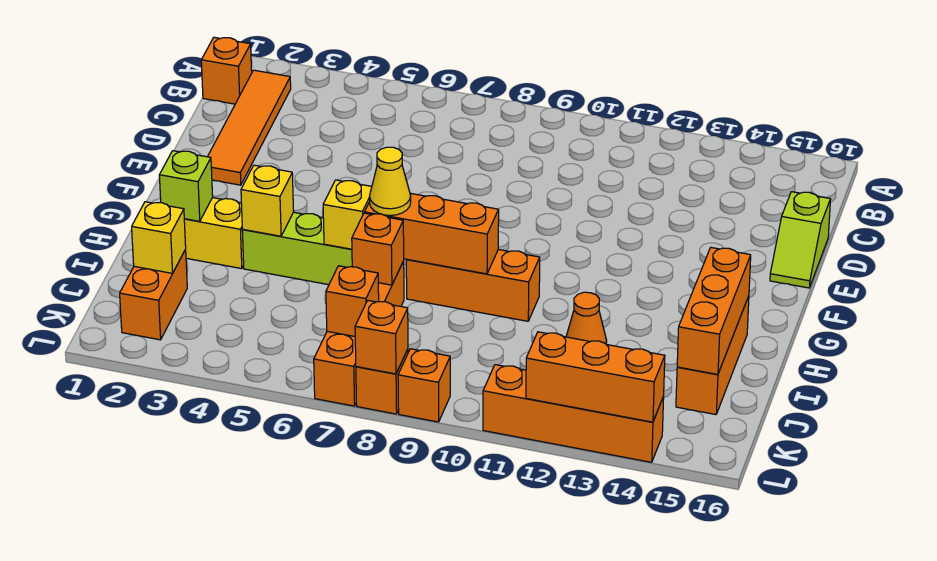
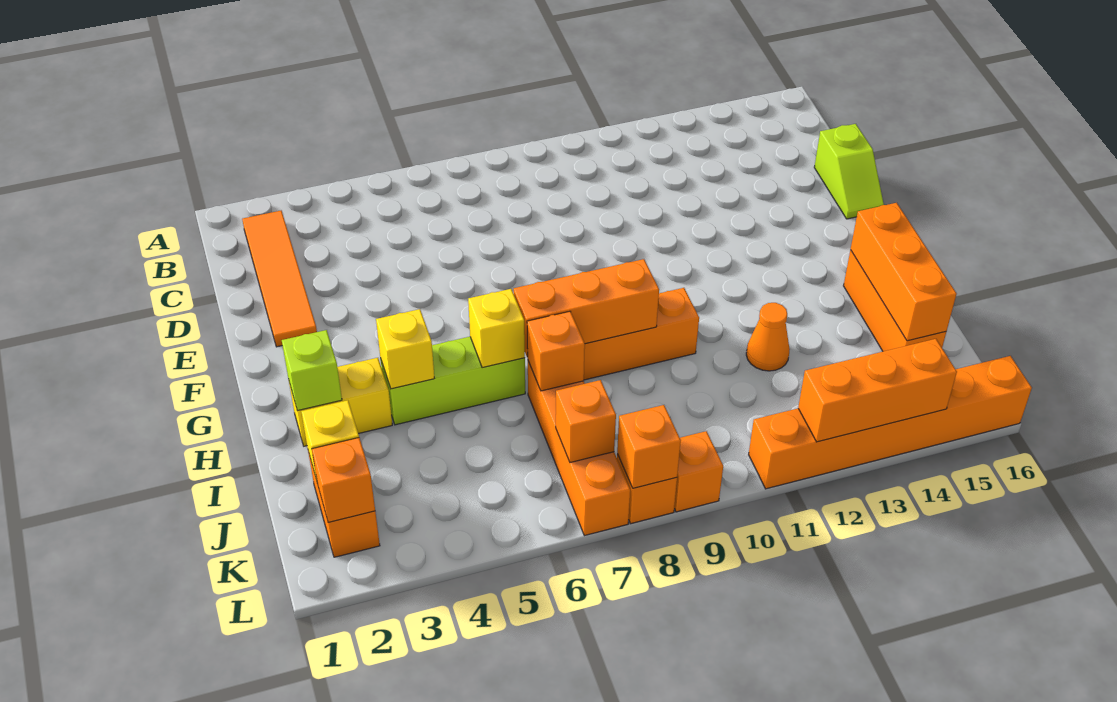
orange brick B1 level 1 -> orange brick K2 level 2
yellow cone H7 level 3 -> none
orange brick L11:L14 level 1 -> orange brick L11:L16 level 1

